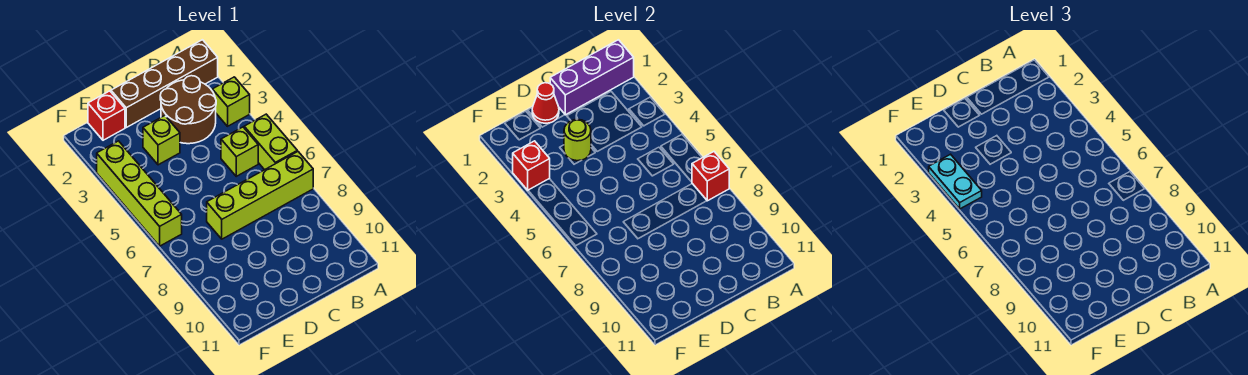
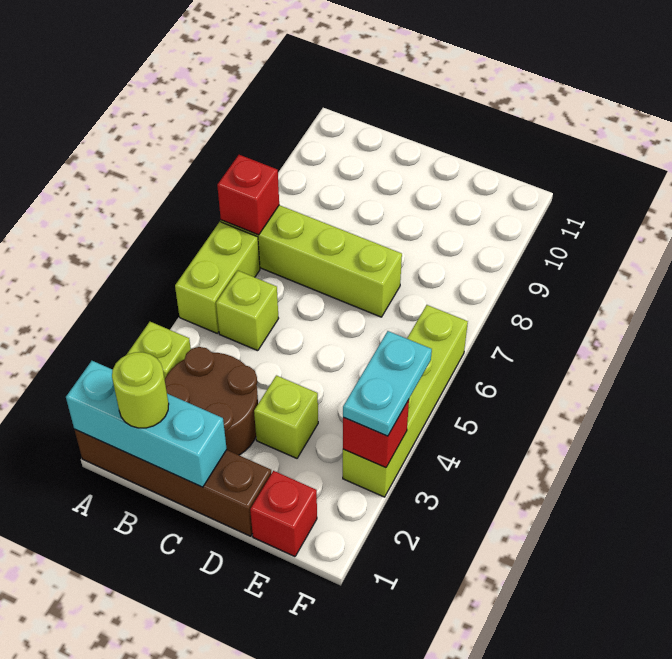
purple brick A1:C1 level 2 -> cyan brick A1:C1 level 2
red cone D1 level 2 -> none
lime round brick D3 level 2 -> lime round brick B1 level 3

